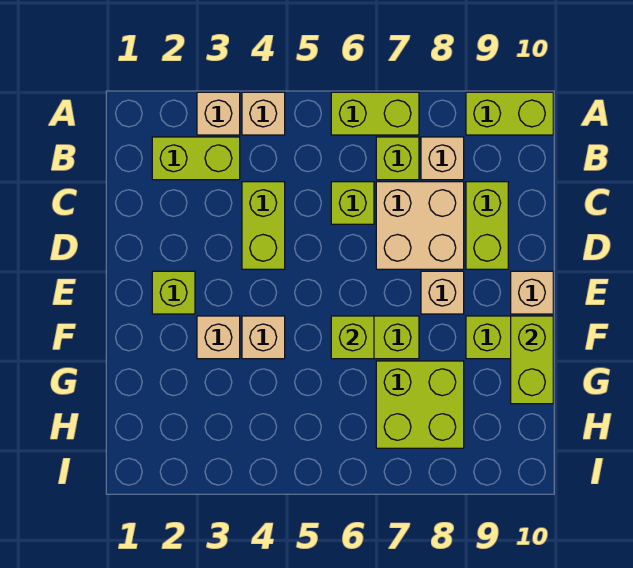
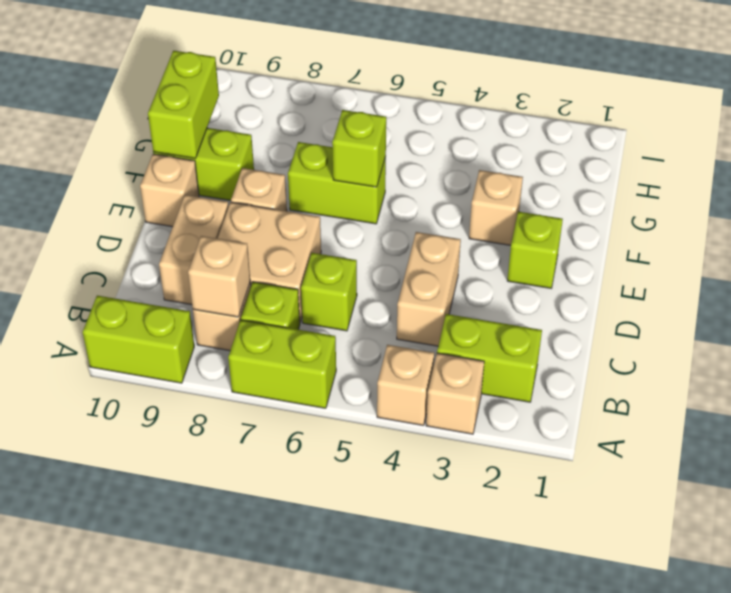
lime brick C4:D4 level 1 -> tan brick C4:D4 level 1
lime brick C9:D9 level 1 -> tan brick C9:D9 level 1
tan brick F4 level 1 -> tan brick B8 level 2
lime brick G7:H8 level 1 -> none

